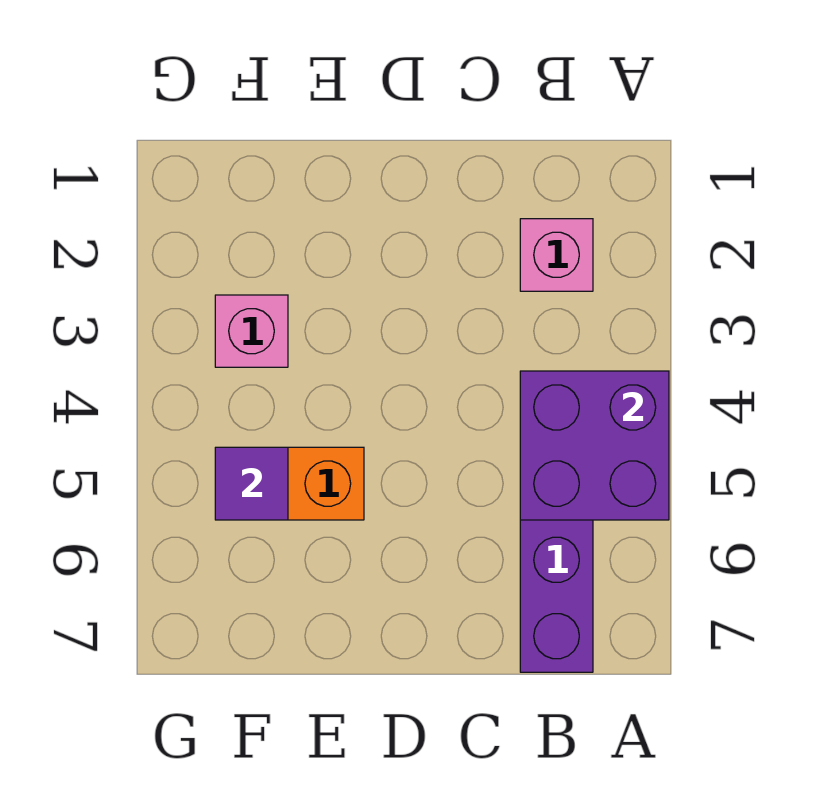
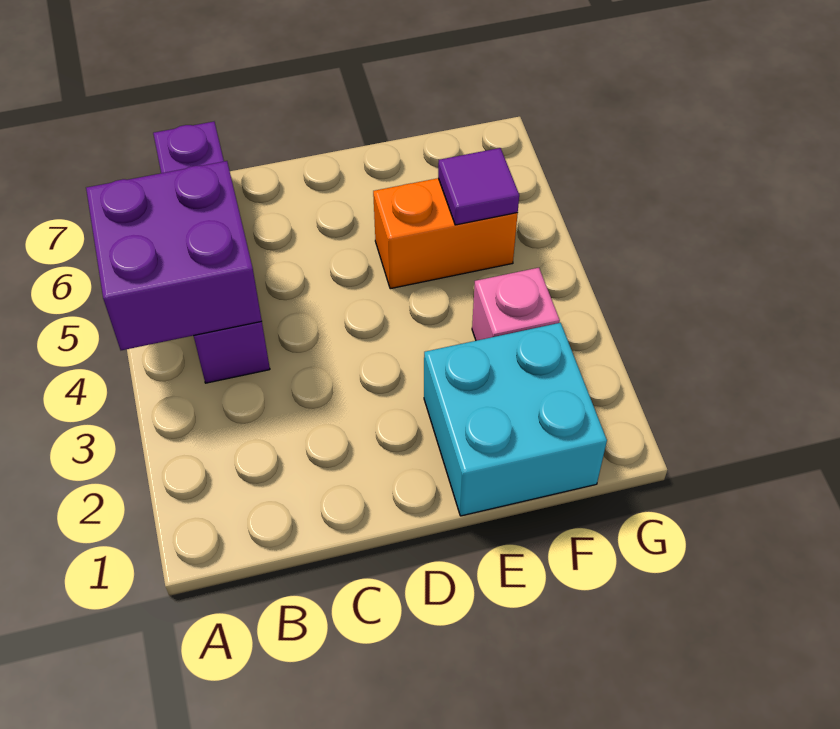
pink brick B2 level 1 -> none
none -> cyan brick E1:F2 level 1

